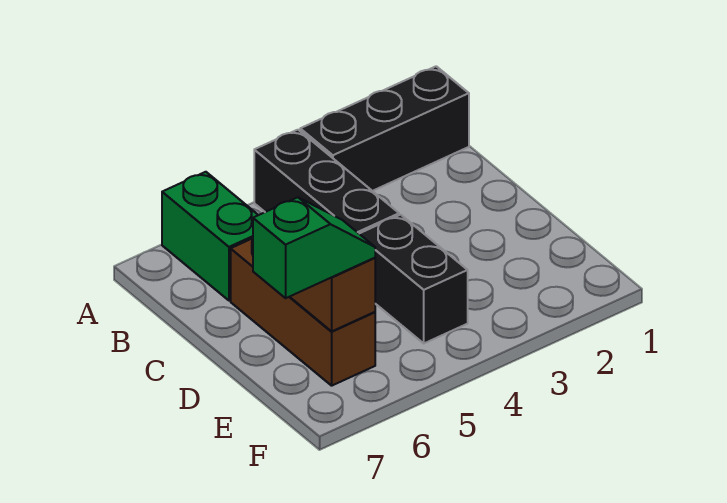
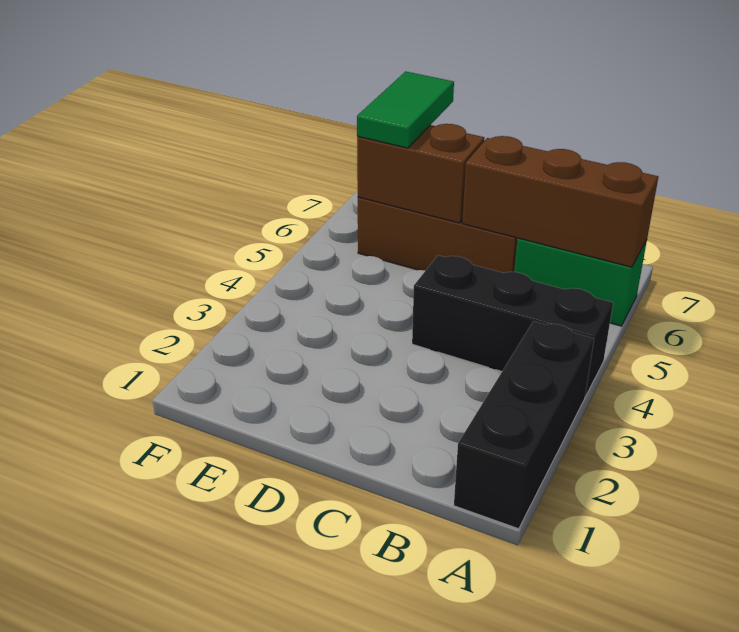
none -> brown brick A6:C6 level 2
black brick D4:E4 level 1 -> none
green slope E6:E7 level 3 top 7 -> green tile E6:E7 level 3

